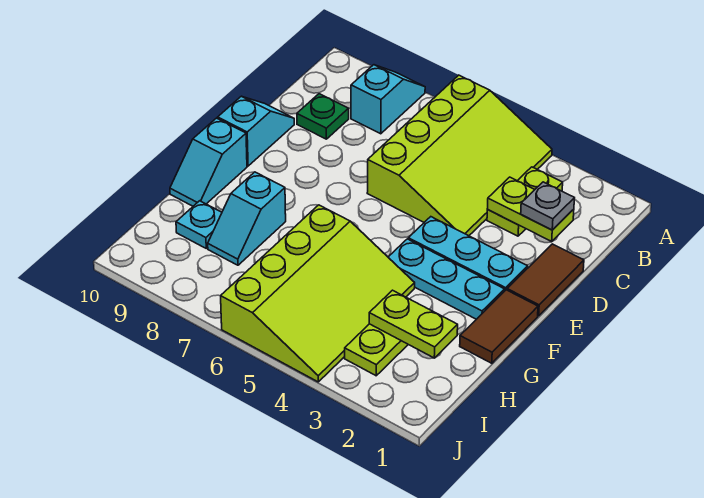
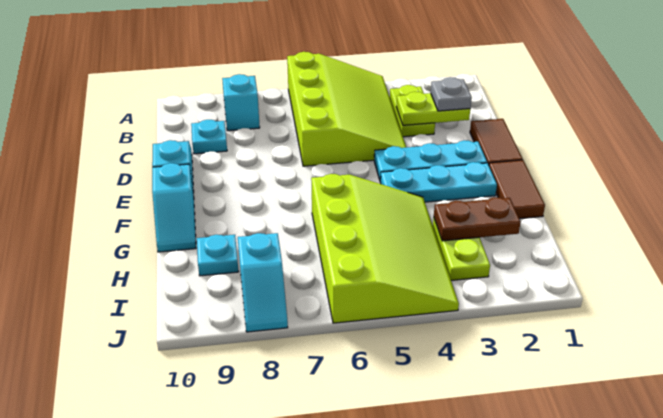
green plate C9 level 1 -> cyan plate C9 level 1
cyan slope G8:H8 level 1 top G -> cyan slope I8:J8 level 1 top I
lime plate H2:H3 level 2 -> brown plate H2:H3 level 2

